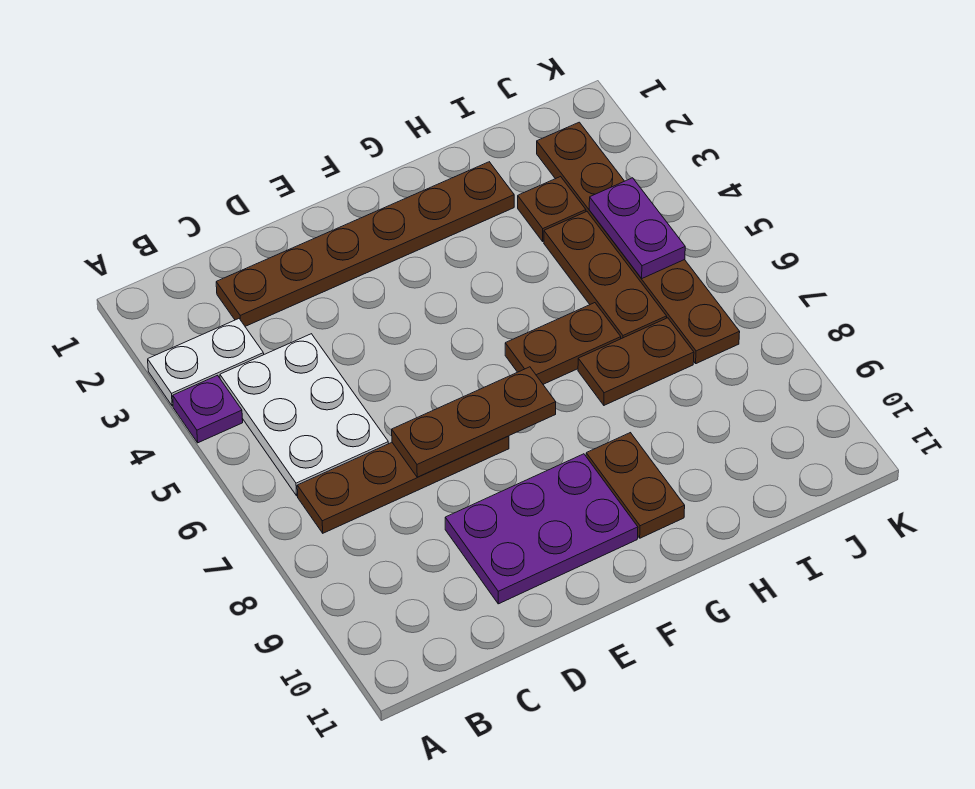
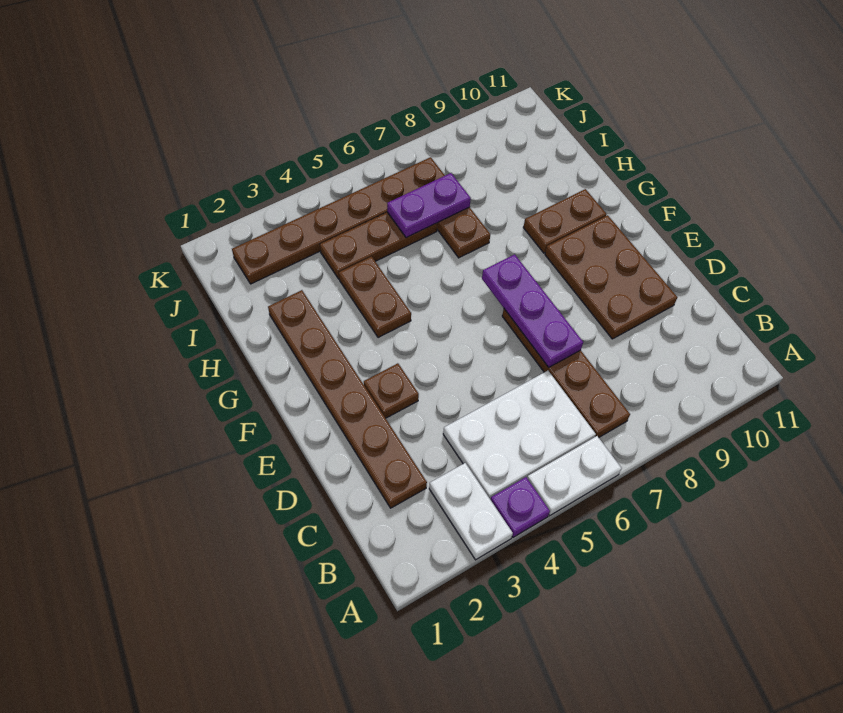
none -> white plate A5:A6 level 1
brown plate D7:F7 level 2 -> purple plate D7:F7 level 2
purple plate D9:F10 level 1 -> brown plate D9:F10 level 1
brown plate G6:H6 level 1 -> brown plate G4:H4 level 1
brown plate I3 level 1 -> brown plate E3 level 1
purple plate J4:J5 level 2 -> purple plate I6:I7 level 2

